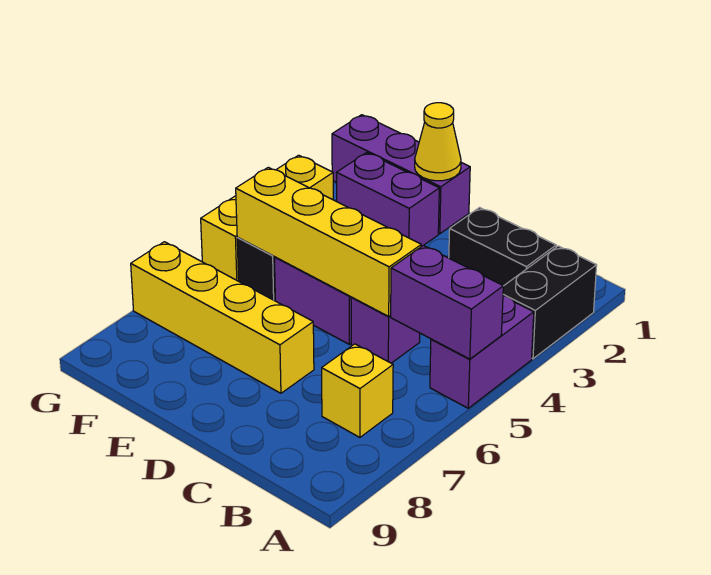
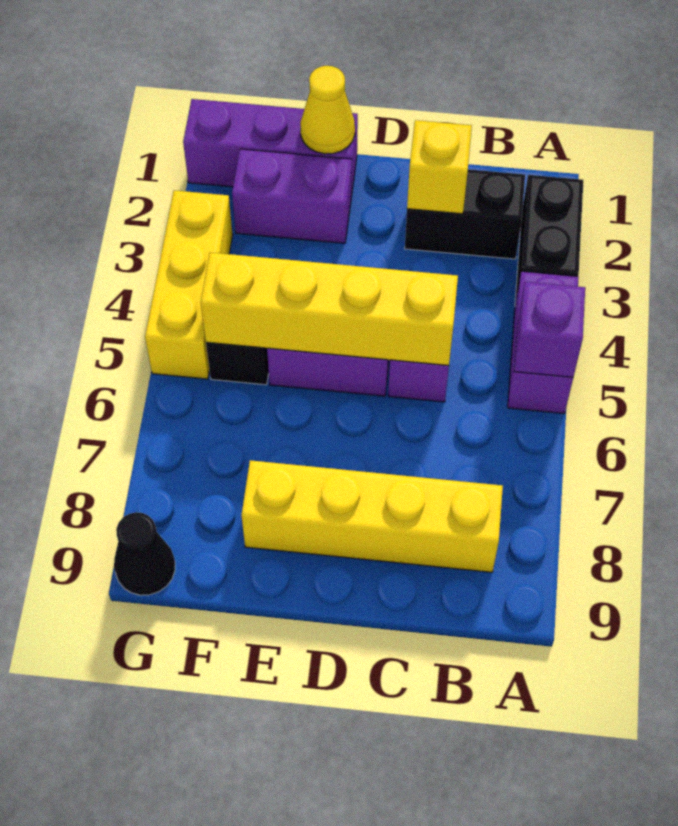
purple brick A5:B5 level 2 -> purple brick A5 level 2
yellow brick B7 level 1 -> yellow brick C2 level 2
yellow brick D7:G7 level 1 -> yellow brick B8:E8 level 1
none -> black cone G9 level 1

